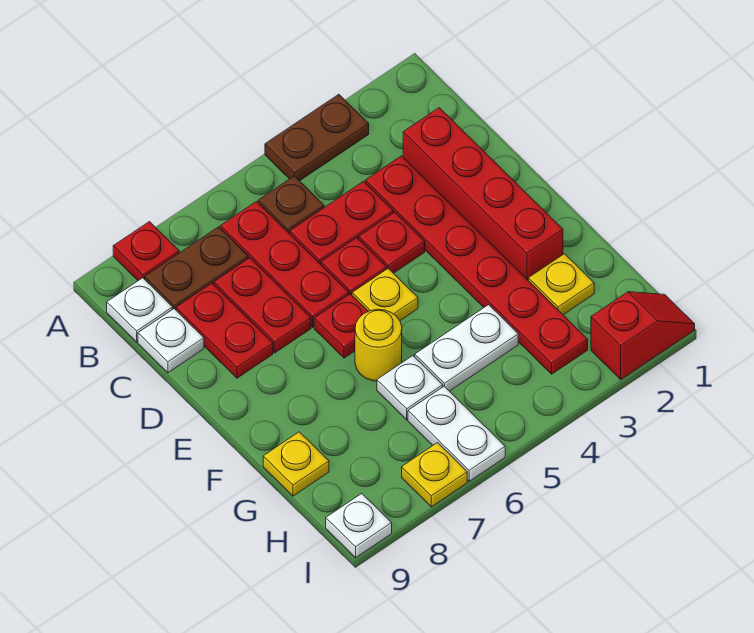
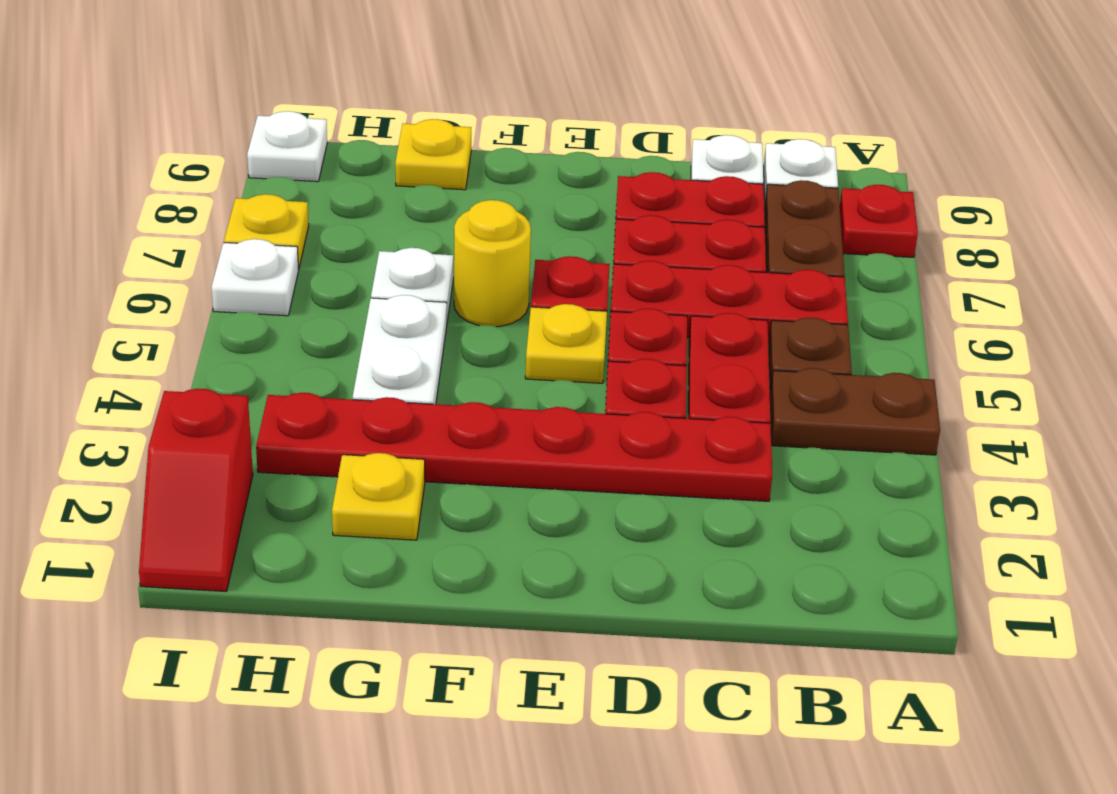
brown plate A3:A4 level 1 -> brown plate A4:B4 level 1
red brick C2:F2 level 1 -> none
white plate H6:I6 level 1 -> white plate I6 level 1

